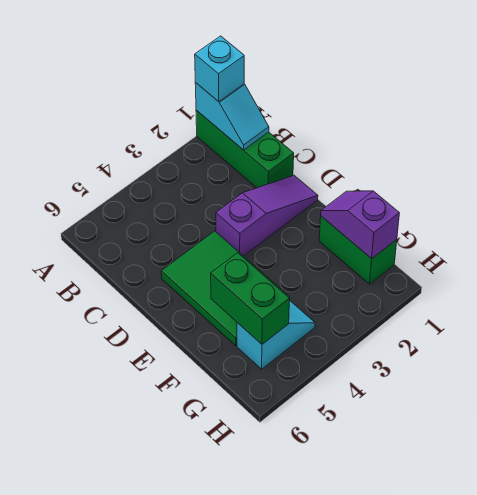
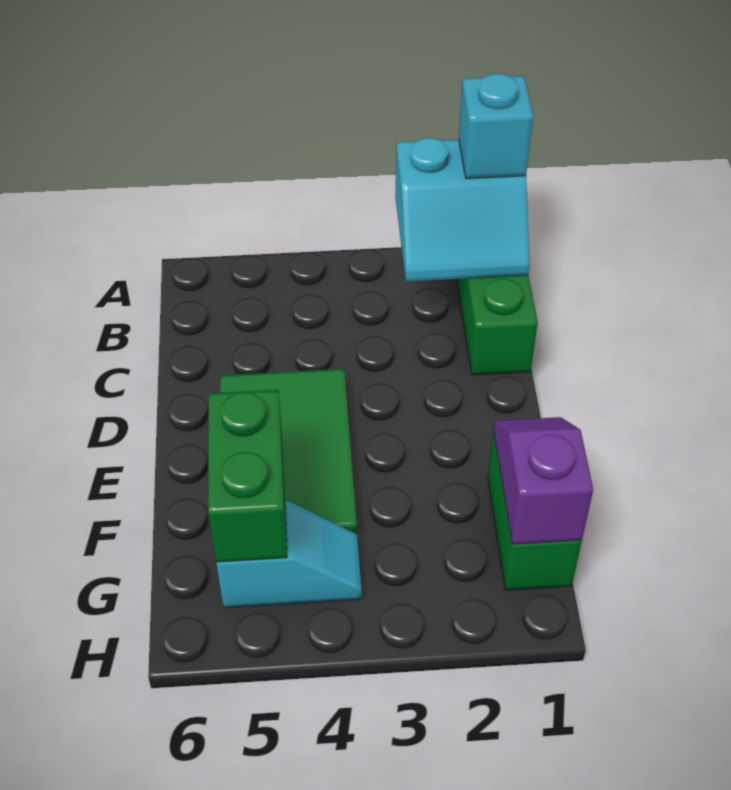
cyan slope A1:B1 level 2 top A -> cyan slope A1:B2 level 2 top A
purple slope D1:D3 level 1 top 3 -> none

